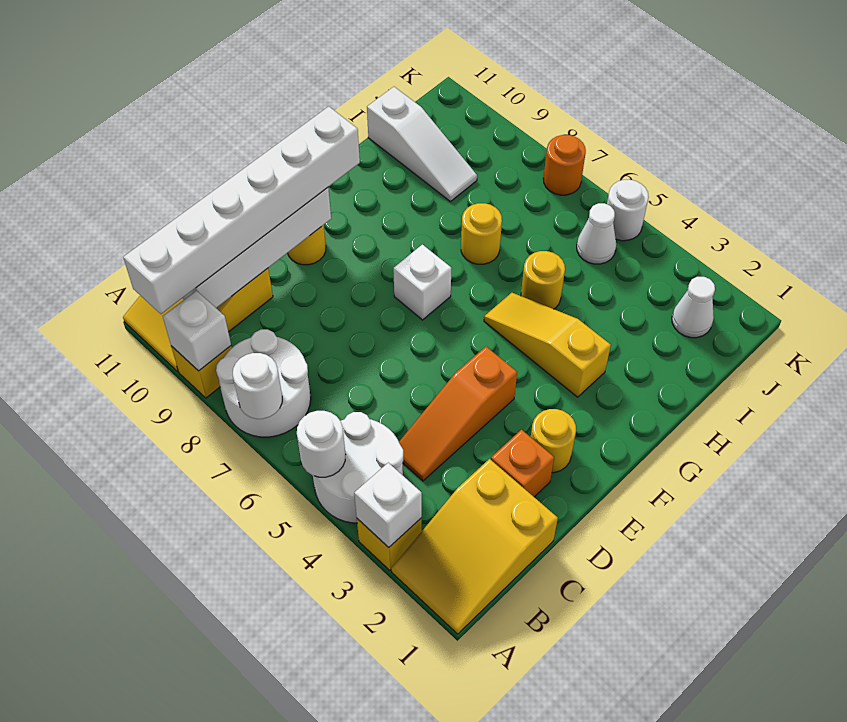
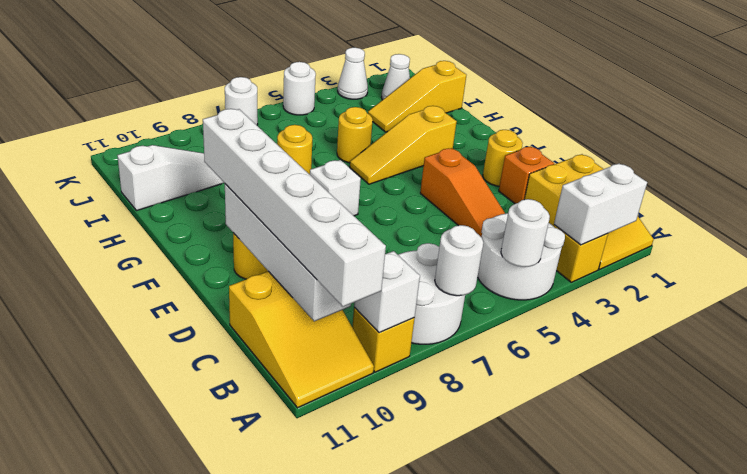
white brick A3 level 2 -> white brick A2:A3 level 2
none -> yellow slope I1:I3 level 1 top 1
white cone J5 level 1 -> white cone K3 level 1
orange round brick K7 level 1 -> white round brick K7 level 1

